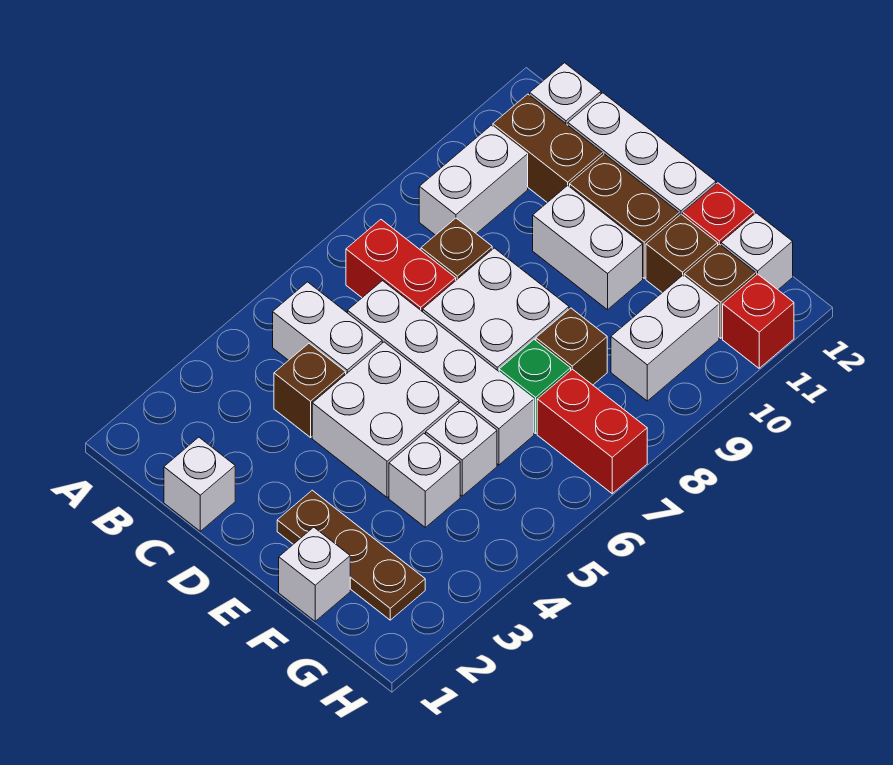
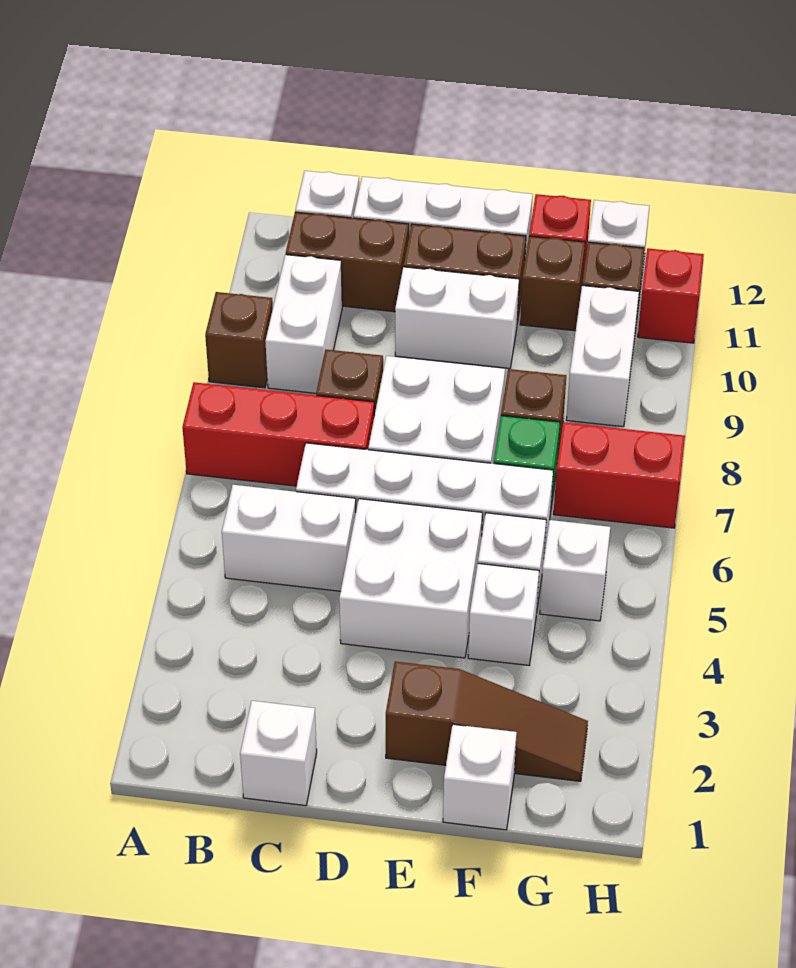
red brick B7:C7 level 1 -> red brick A7:C7 level 1
brown brick C4 level 1 -> brown brick A9 level 1
brown plate E2:G2 level 1 -> brown slope E2:G2 level 1 top E
none -> white brick G5 level 1

